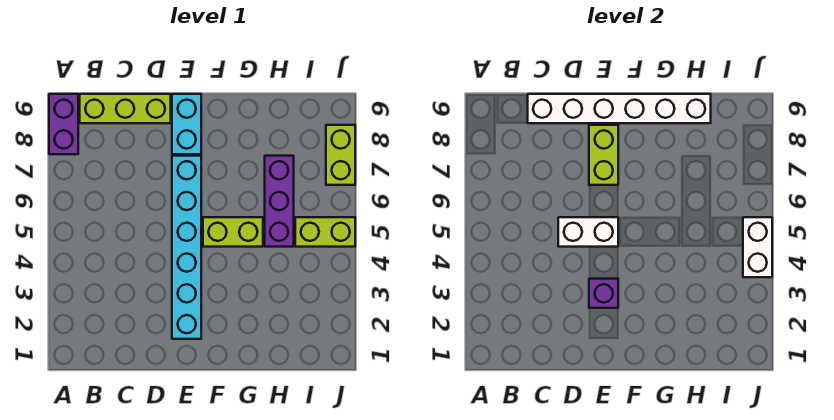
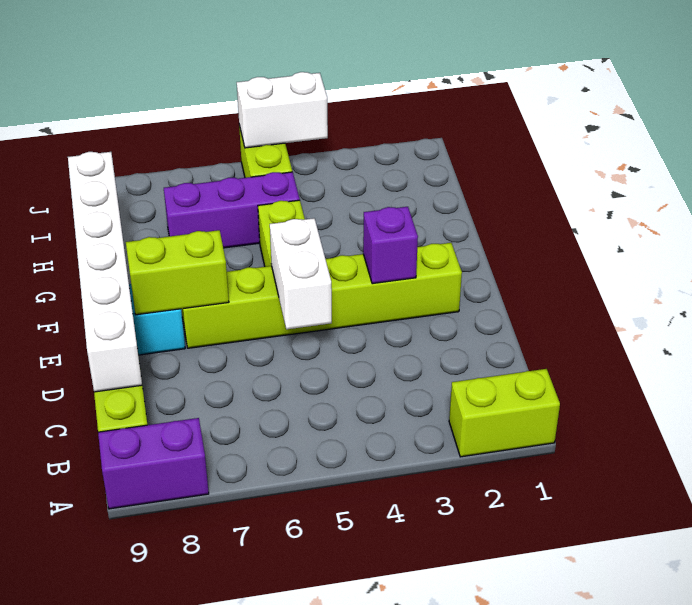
cyan brick E2:E7 level 1 -> lime brick E2:E7 level 1
lime brick J7:J8 level 1 -> lime brick A1:A2 level 1

